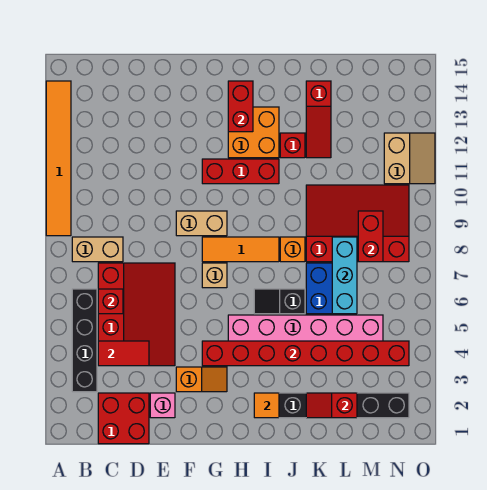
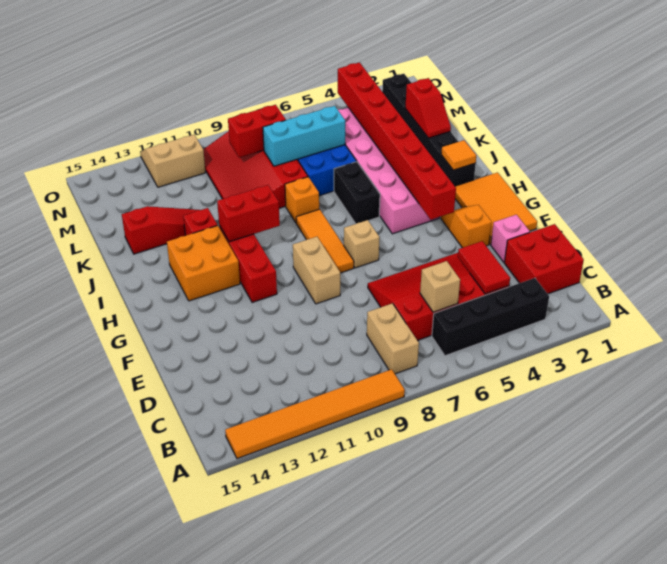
red brick C6 level 2 -> tan brick C6 level 2
none -> orange tile F1:H2 level 1
red brick H13:H14 level 2 -> red brick I10:I11 level 2
black slope I6:J6 level 1 top J -> black brick I6:J6 level 1

